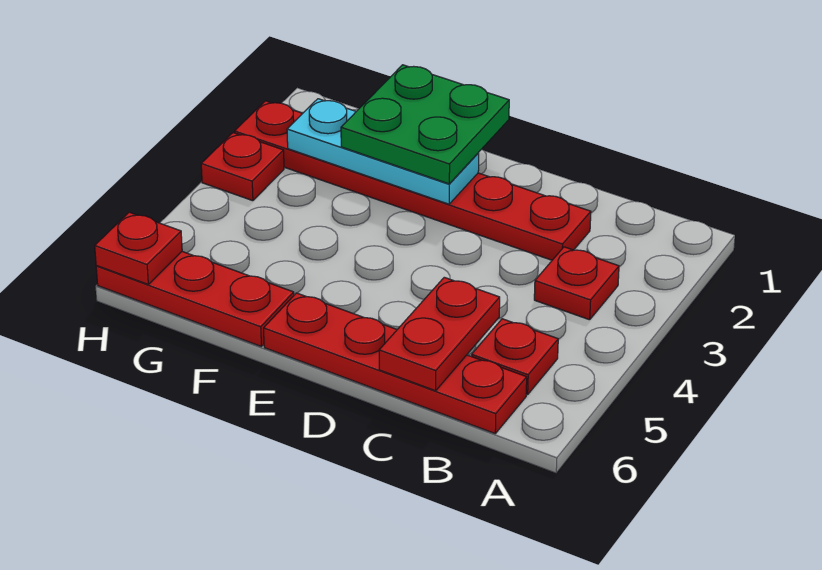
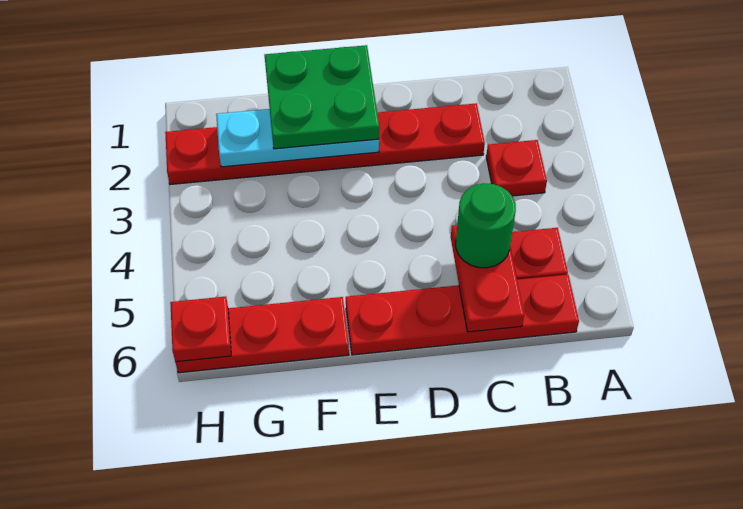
none -> green round brick C5 level 3
red plate H3 level 1 -> none

